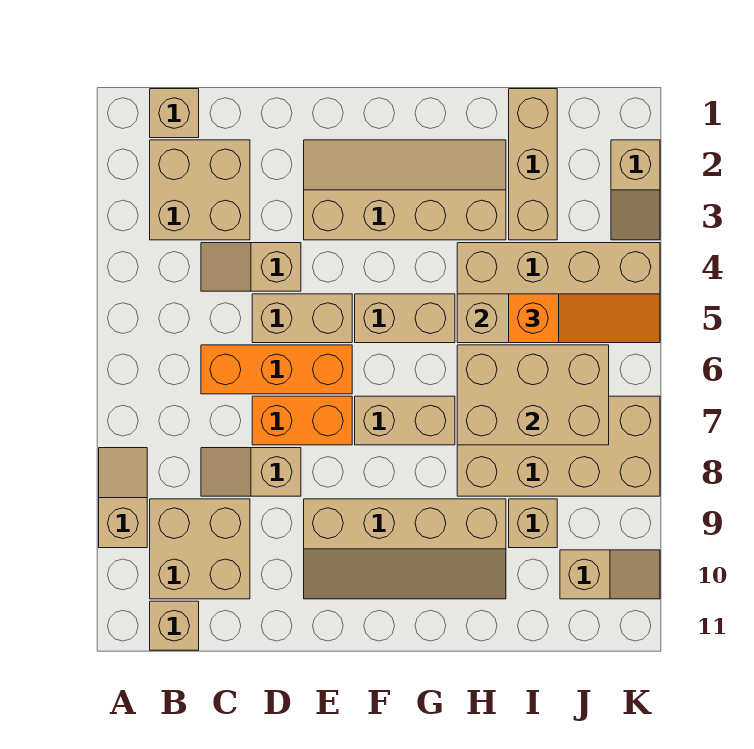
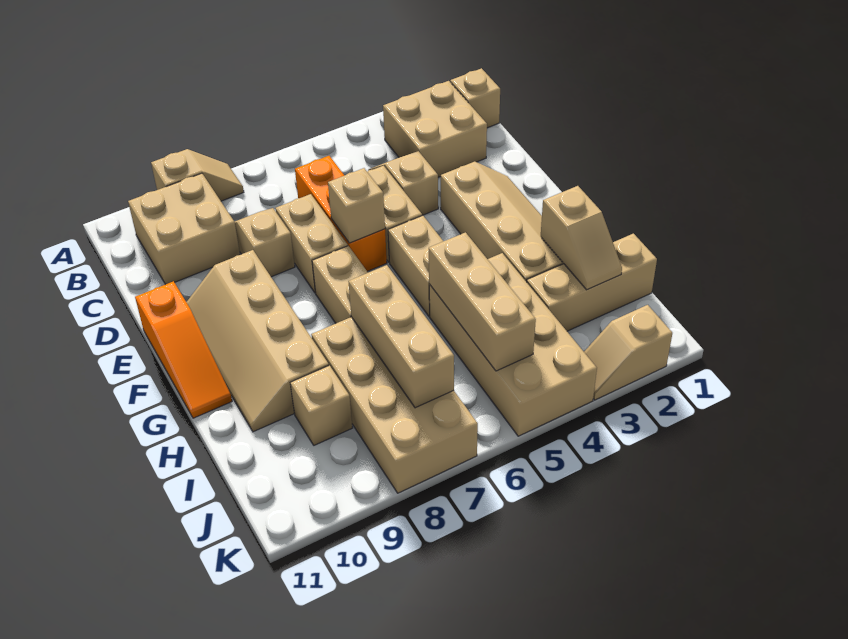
tan brick B11 level 1 -> tan brick E6 level 2
orange brick D7:E7 level 1 -> tan brick D7:E7 level 1
tan brick H6:J7 level 2 -> tan brick H7:J7 level 2
orange slope I5:K5 level 3 top I -> orange slope E11:G11 level 1 top E
tan slope J10:K10 level 1 top J -> tan slope H2:I2 level 2 top H

